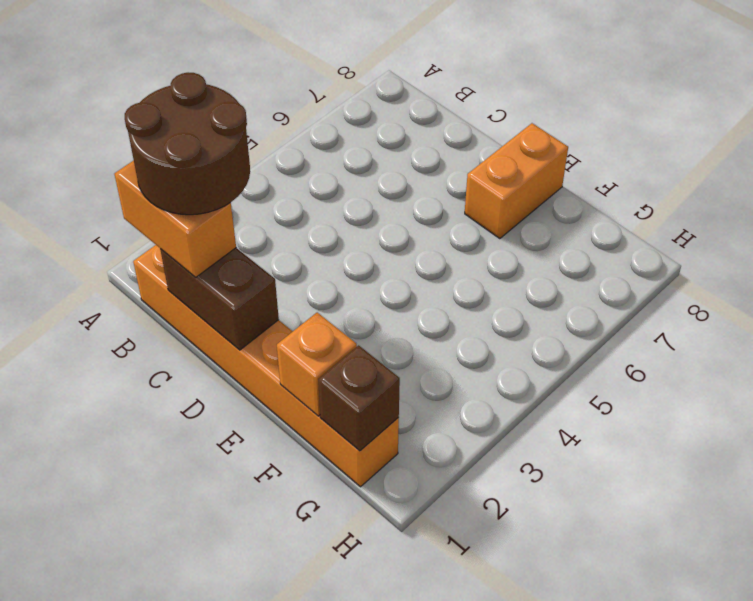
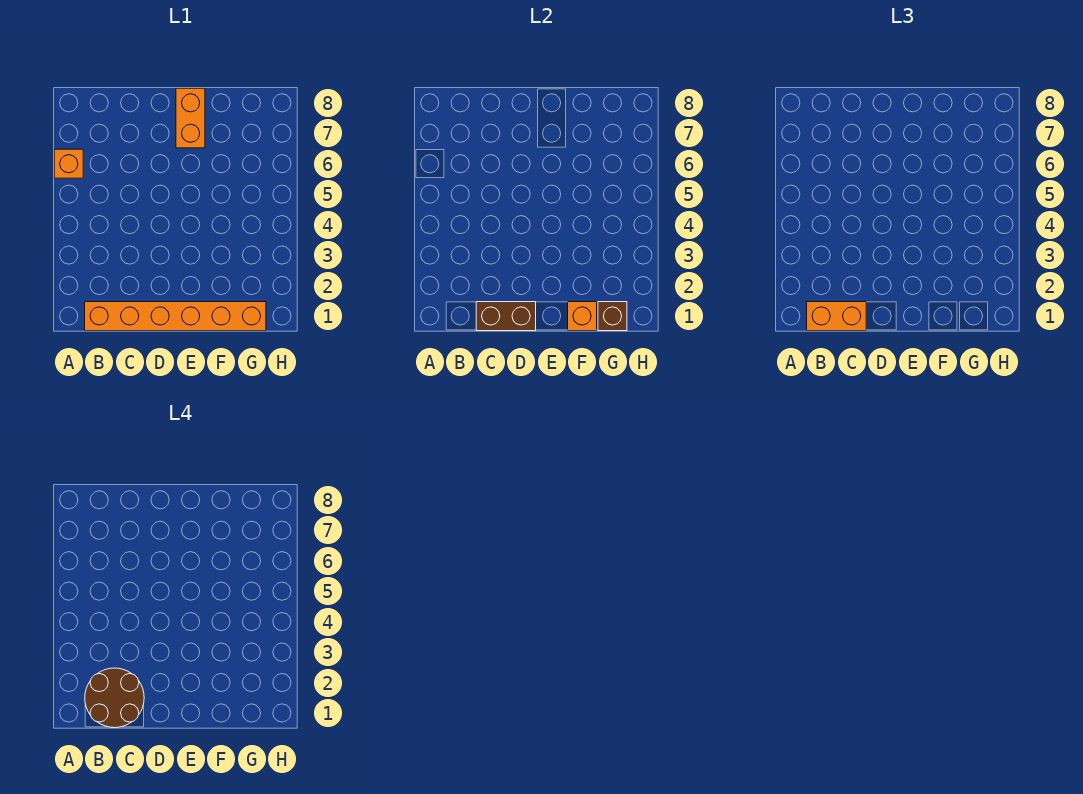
none -> orange brick A6 level 1

